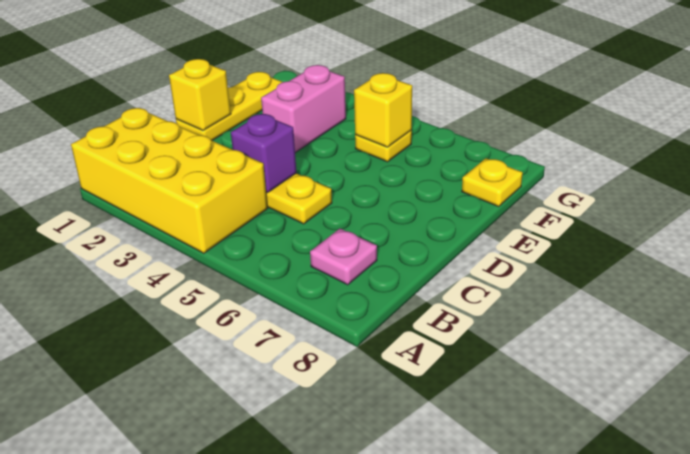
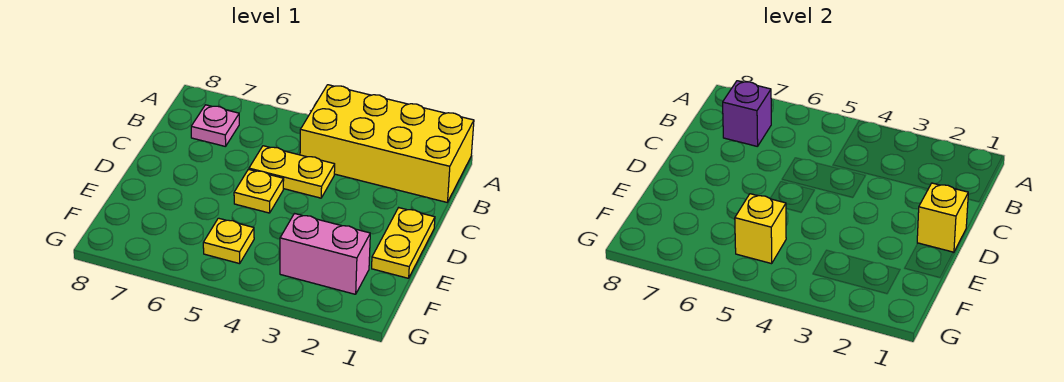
purple brick C4 level 2 -> purple brick B7 level 2
yellow plate D1:F1 level 1 -> yellow plate D1:E1 level 1
pink brick E3:F3 level 1 -> pink brick F2:F3 level 1
yellow plate F8 level 1 -> yellow plate D5 level 1

